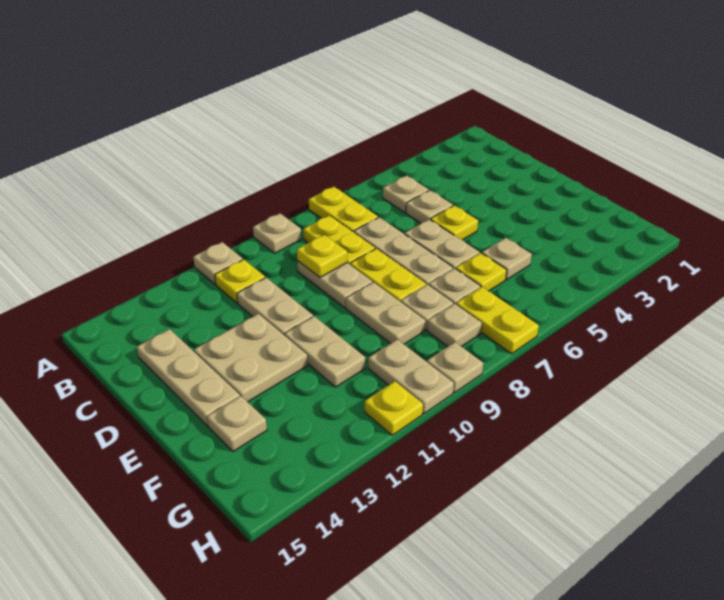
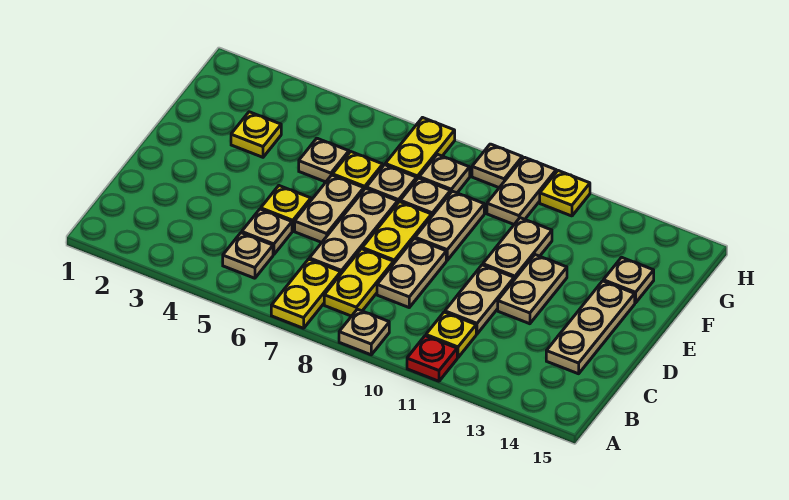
tan plate A11 level 1 -> red plate A11 level 1
yellow plate C9 level 2 -> yellow plate F3 level 1
tan plate D12:E13 level 1 -> tan plate D12:E12 level 1

